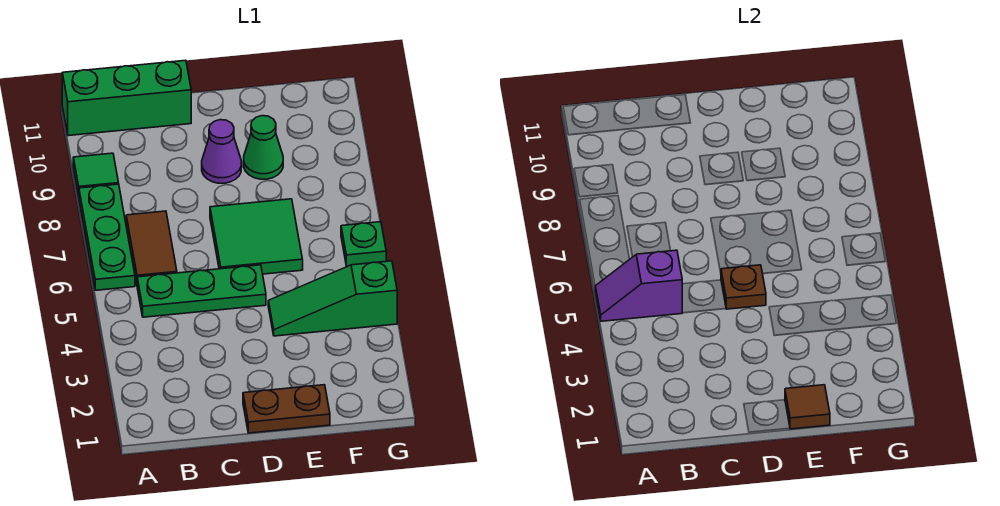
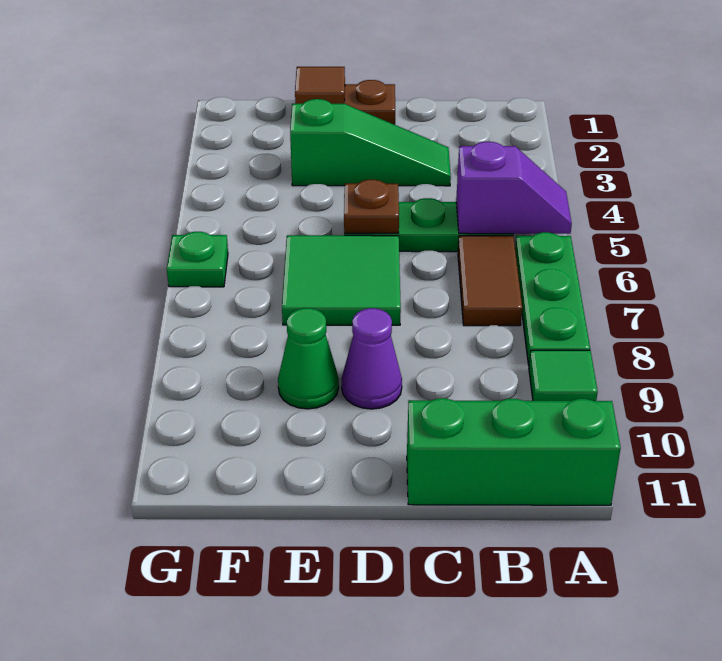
green slope E4:G4 level 1 top G -> green slope C3:E3 level 1 top E

